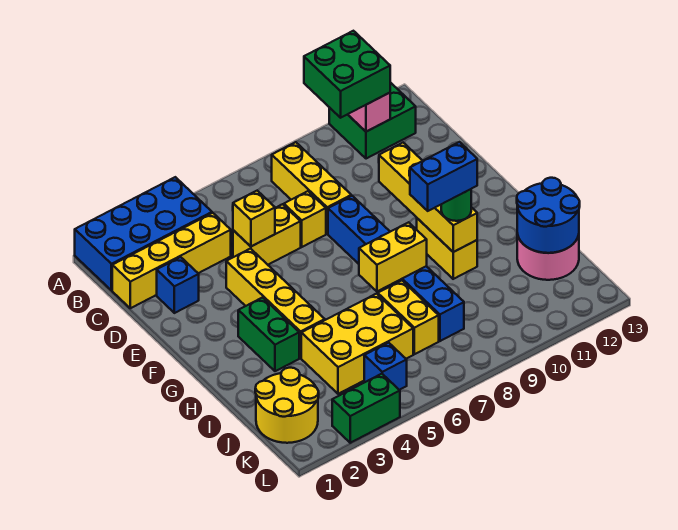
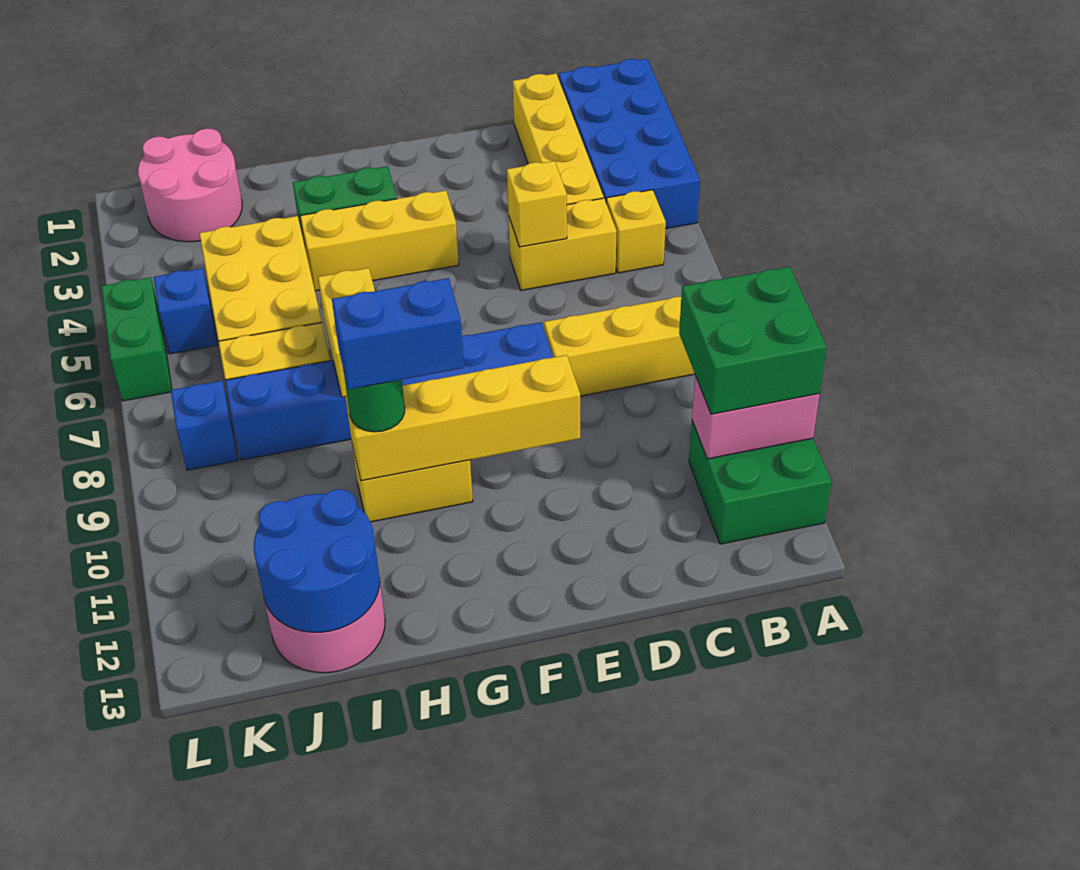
blue brick D2 level 1 -> blue brick K8 level 1
yellow brick D5:D6 level 1 -> yellow brick C5:D5 level 1
yellow brick D7 level 1 -> yellow brick B5 level 1
yellow brick E4:H4 level 1 -> yellow brick F4:H4 level 1
blue brick H9:H10 level 4 -> blue brick G10:H10 level 4
yellow round brick J1:K2 level 1 -> pink round brick J1:K2 level 1
green brick L3:L4 level 1 -> green brick L5:L6 level 1

